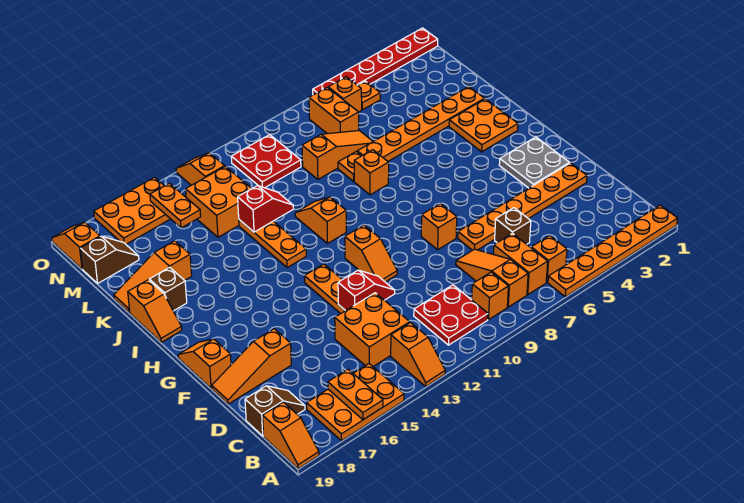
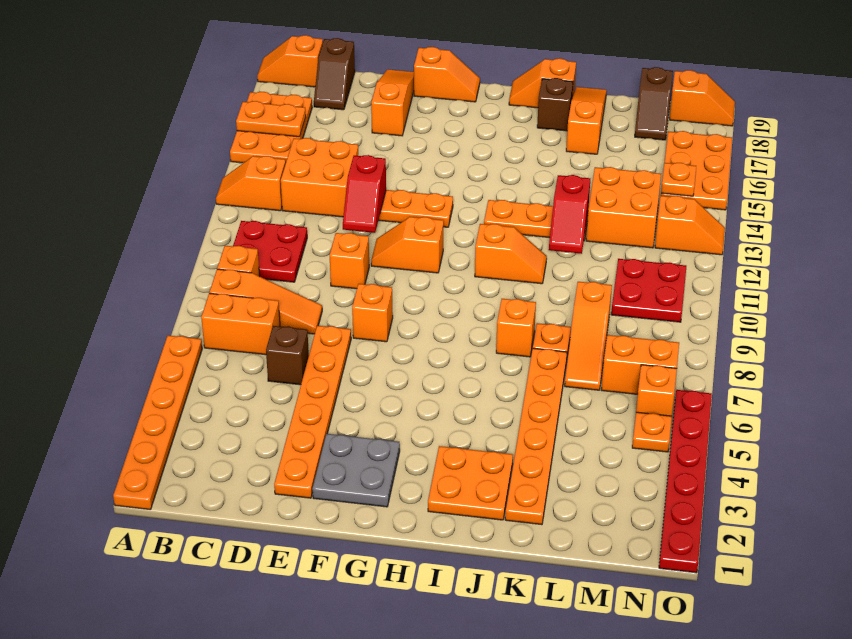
orange brick B6 level 1 -> orange brick E10 level 1
orange plate M15:N15 level 2 -> orange plate N15 level 2

